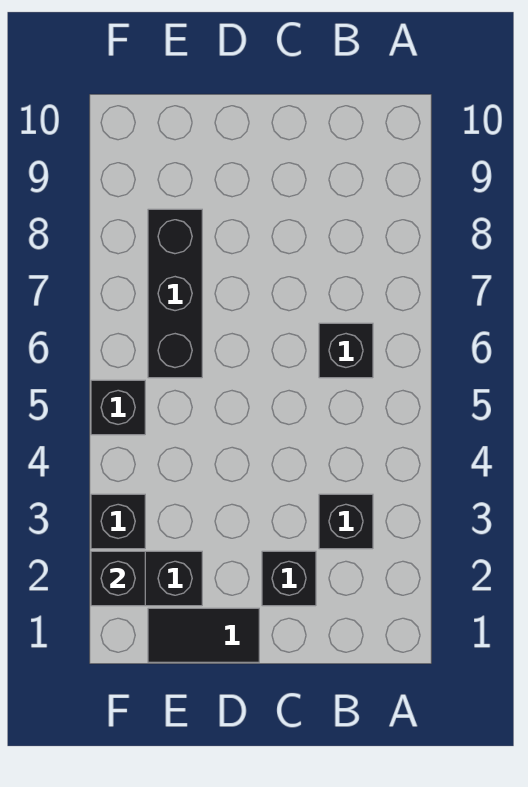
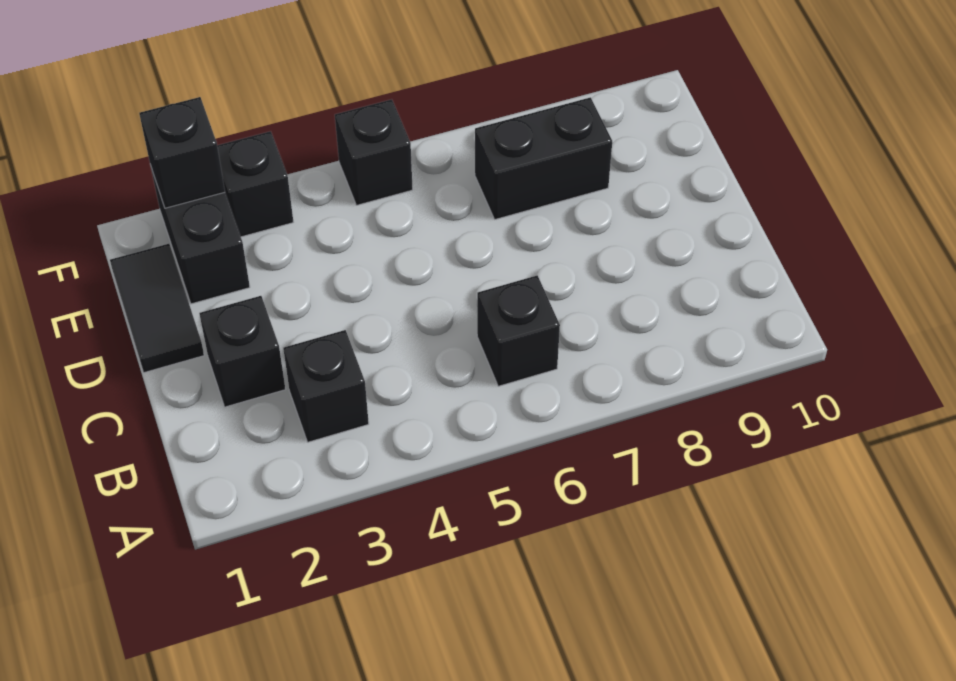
black brick E6:E8 level 1 -> black brick E7:E8 level 1

